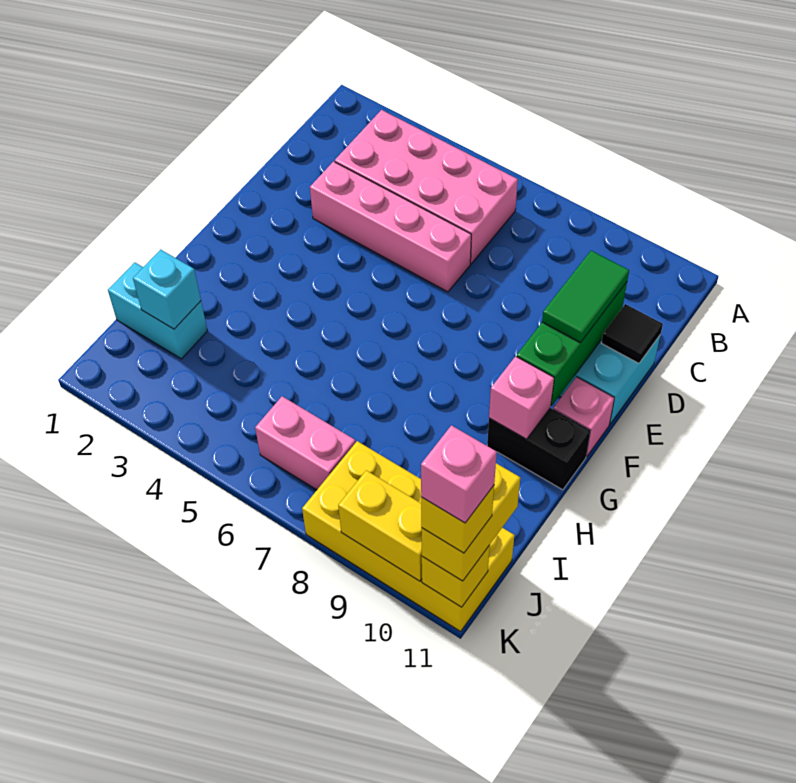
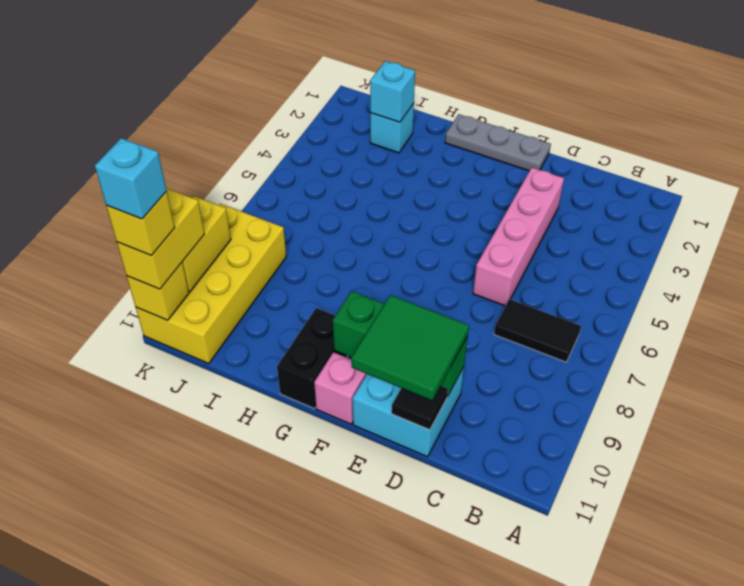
pink brick B3:C6 level 1 -> none
none -> black tile B7:C7 level 1
green tile D10:E10 level 3 -> green tile D10:E11 level 3
none -> grey plate E1:G1 level 1
pink brick G10 level 2 -> none
cyan brick I1:I2 level 1 -> cyan brick I2 level 1
pink brick J6:J7 level 1 -> none
yellow brick J11:K11 level 3 -> yellow brick K10:K11 level 3
pink brick K11 level 5 -> cyan brick K11 level 5

